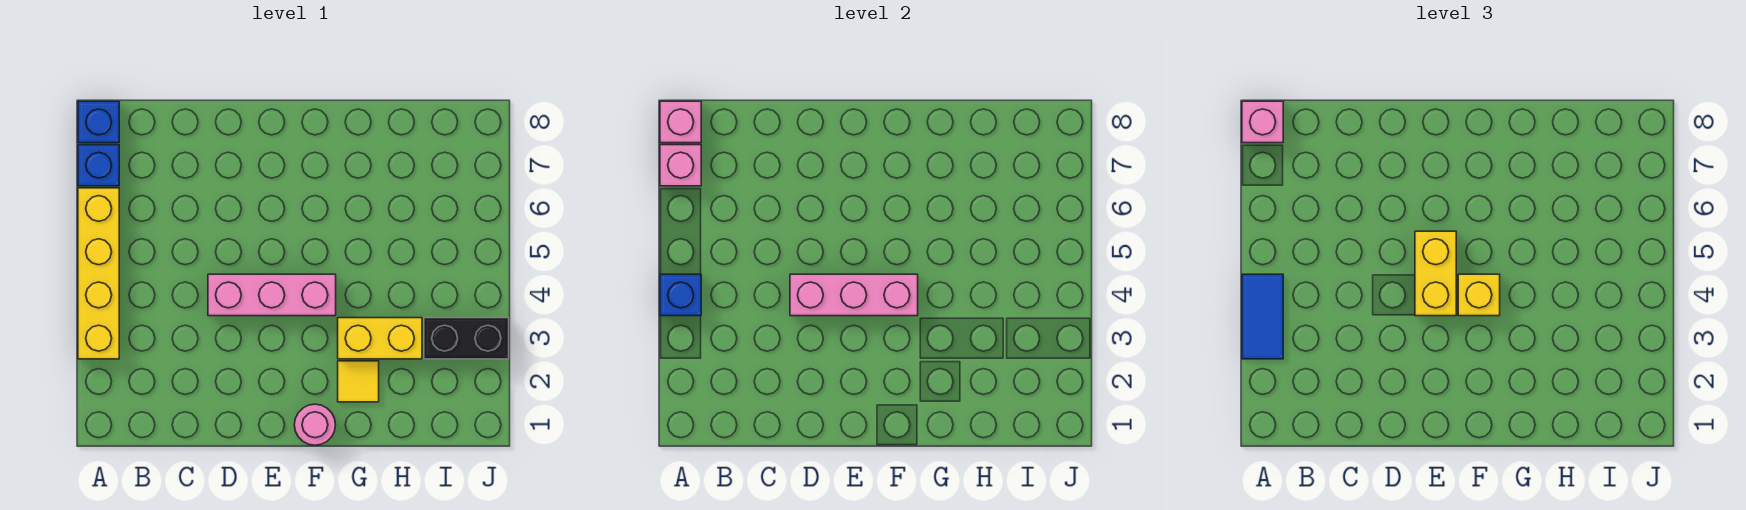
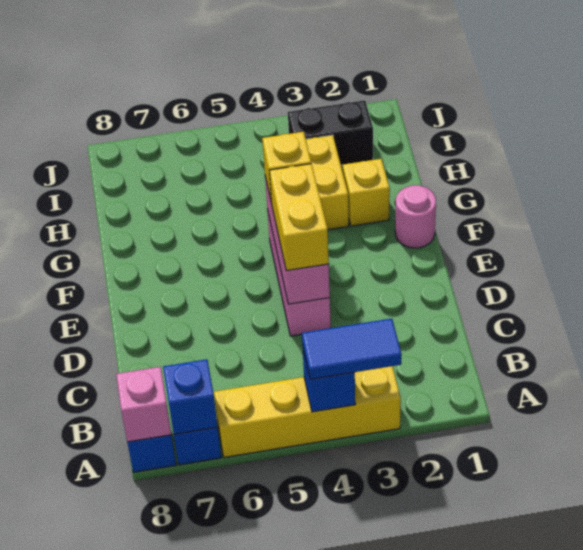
pink brick A7 level 2 -> blue brick A7 level 2
pink brick A8 level 3 -> none
yellow brick E4:E5 level 3 -> yellow brick D4:E4 level 3
yellow tile G2 level 1 -> yellow brick G2 level 1
black brick I3:J3 level 1 -> black brick I2:I3 level 1

